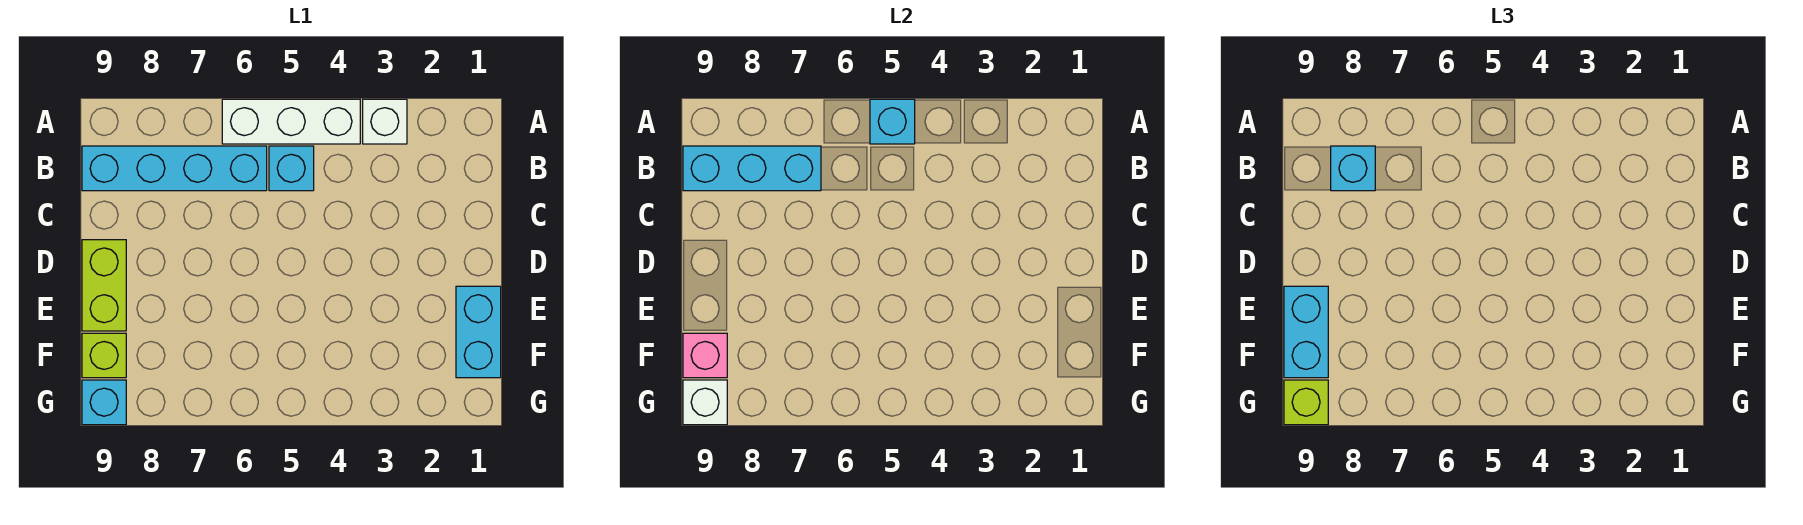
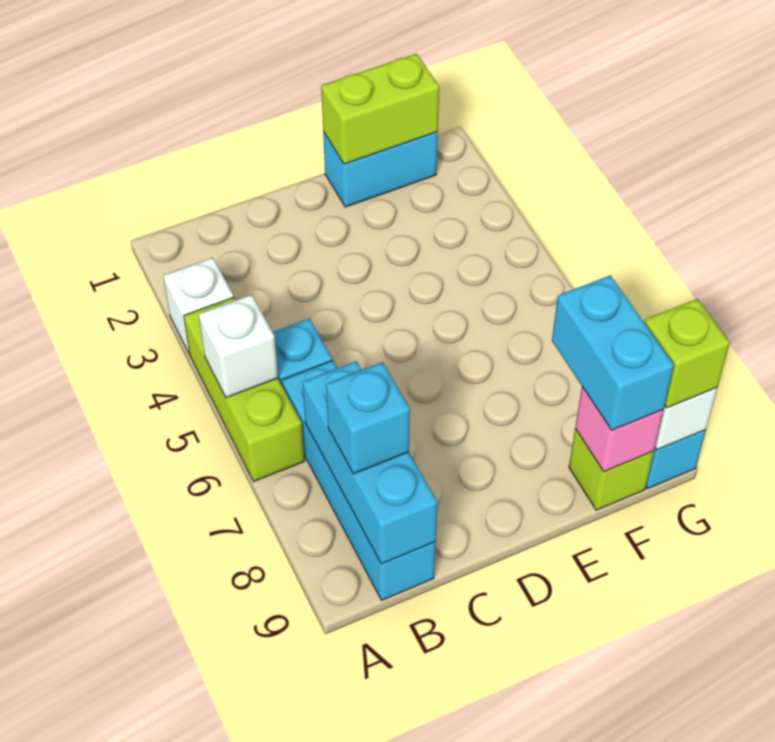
white brick A4:A6 level 1 -> lime brick A4:A6 level 1
cyan brick A5 level 2 -> white brick A5 level 2
lime brick D9:E9 level 1 -> lime brick E1:F1 level 2
cyan brick E9:F9 level 3 -> cyan brick F8:F9 level 3

